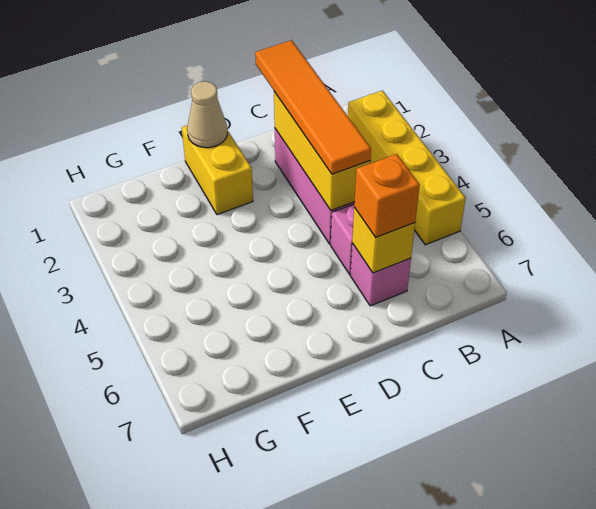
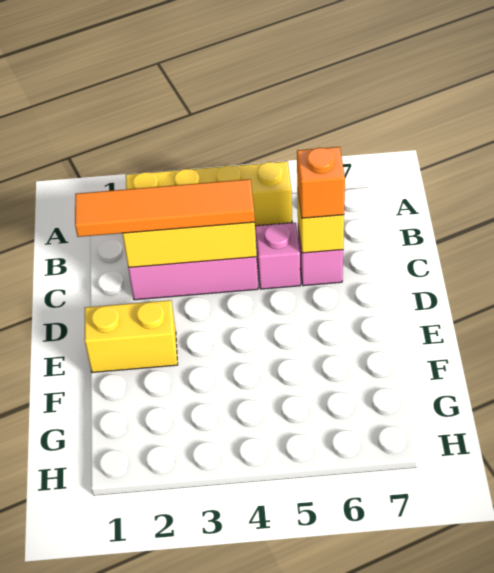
tan cone E1 level 2 -> none

